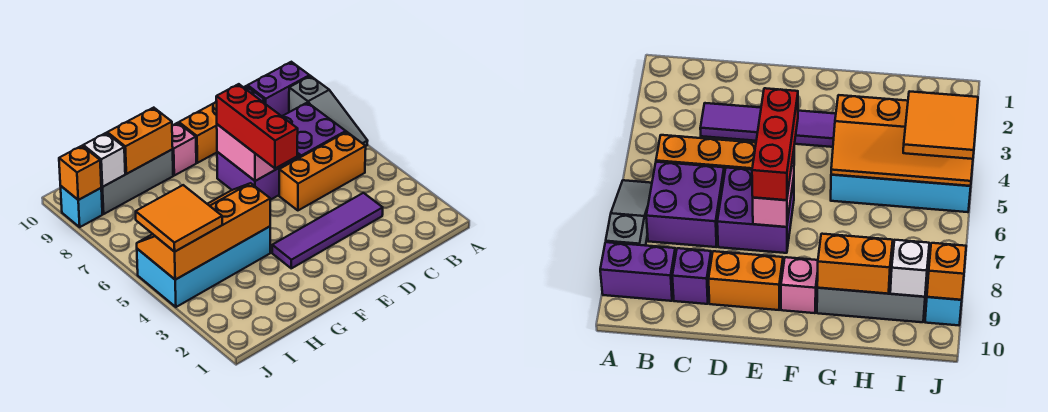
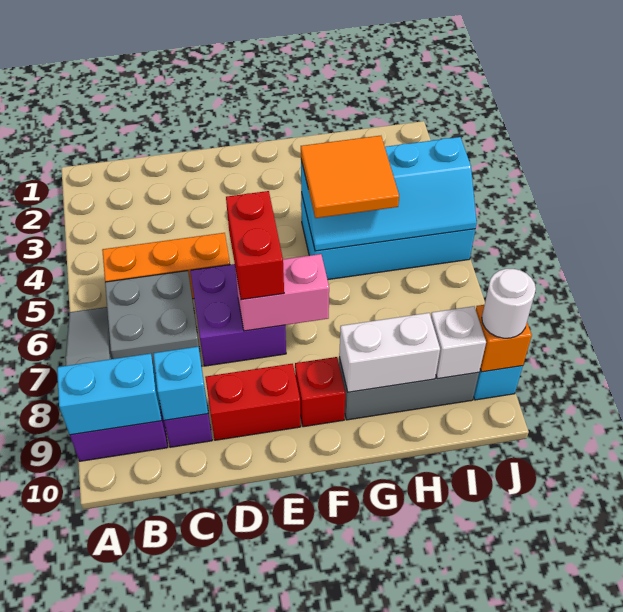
none -> cyan brick A9:B9 level 2
purple brick B6:C7 level 1 -> grey brick B6:C7 level 1
purple tile C3:F3 level 1 -> none
none -> cyan brick C9 level 2
orange brick D9:E9 level 1 -> red brick D9:E9 level 1
red brick E5:E7 level 3 -> red brick E6:E7 level 3
pink brick E6:E7 level 2 -> pink brick E7:F7 level 2
pink brick F9 level 1 -> red brick F9 level 1
orange slope G4:J5 level 2 top 4 -> cyan slope G4:J5 level 2 top 4
orange brick G9:H9 level 2 -> white brick G9:H9 level 2
orange tile I4:J5 level 3 -> orange tile G4:H5 level 3
none -> white round brick J9 level 3

